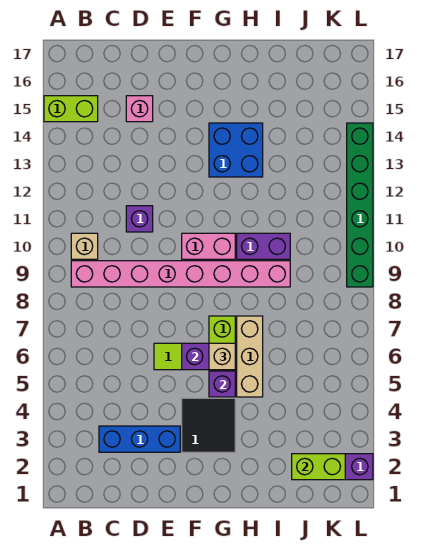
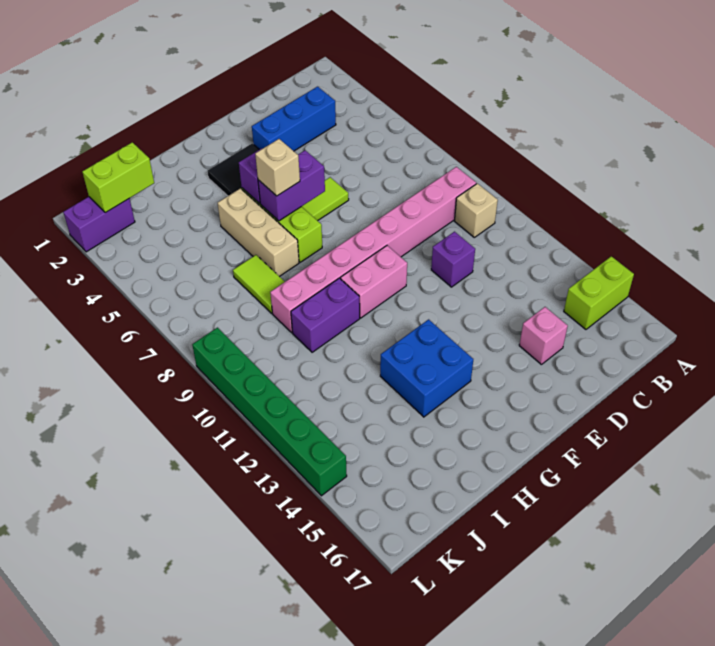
none -> lime tile I7:I8 level 1

